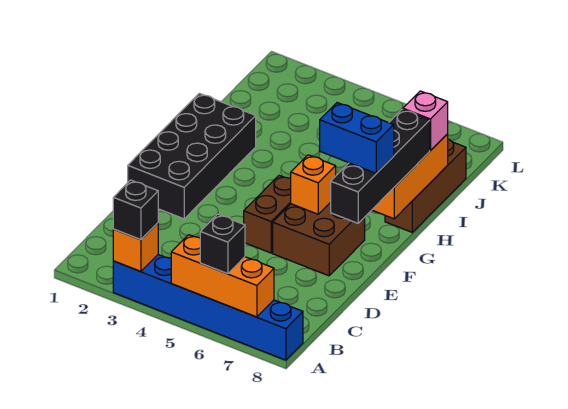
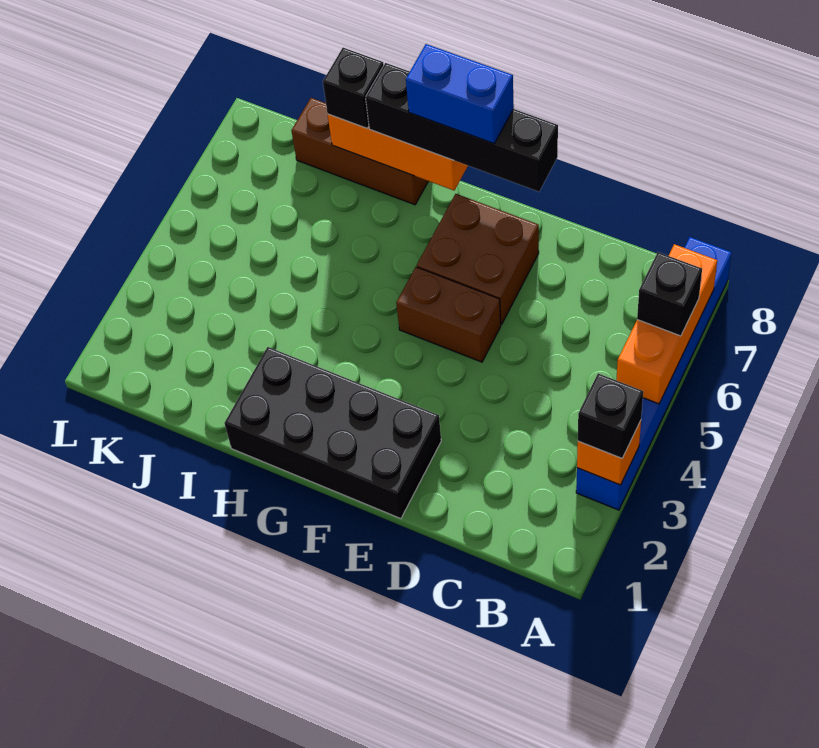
orange brick F6 level 2 -> none
blue brick F7:F8 level 4 -> blue brick F8:G8 level 4
pink brick I8 level 3 -> black brick I8 level 3

